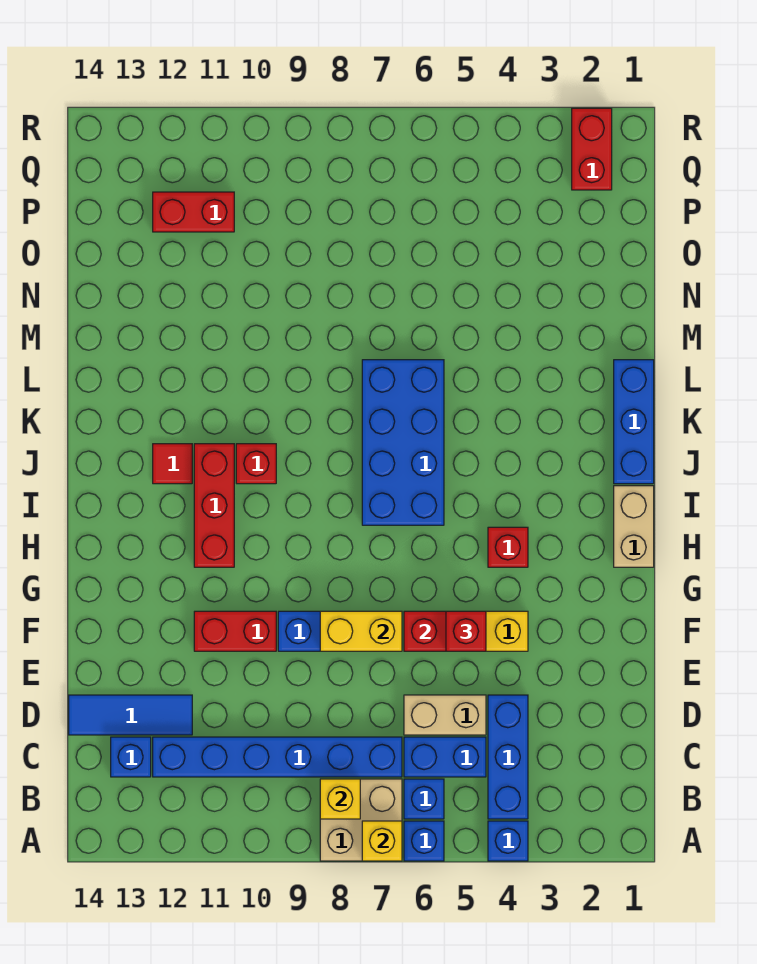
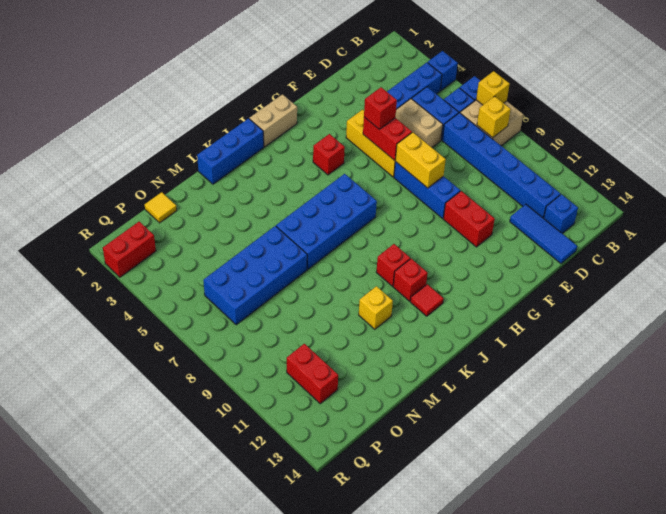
red brick H11:J11 level 1 -> red brick J11 level 1
none -> yellow brick L11 level 1
none -> blue brick M6:P7 level 1
none -> yellow tile O1 level 1

